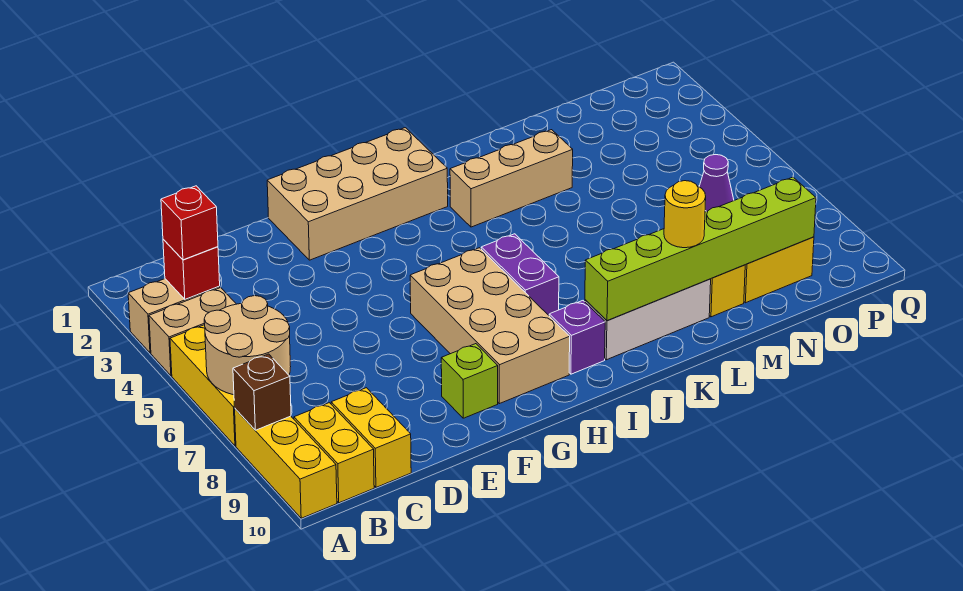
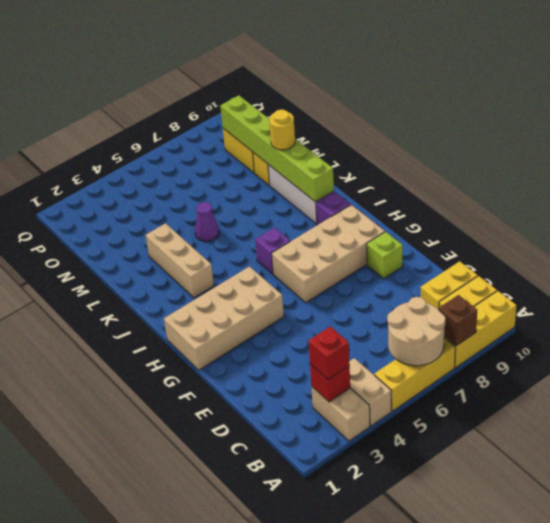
tan brick F1:I2 level 1 -> tan brick G1:H4 level 1
purple brick I6:I7 level 1 -> purple brick I6 level 1
purple cone O6 level 1 -> purple cone L5 level 1

